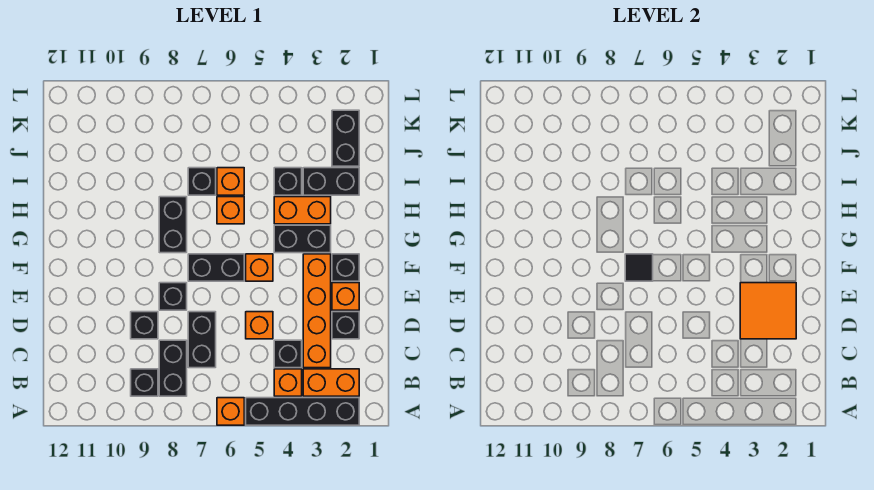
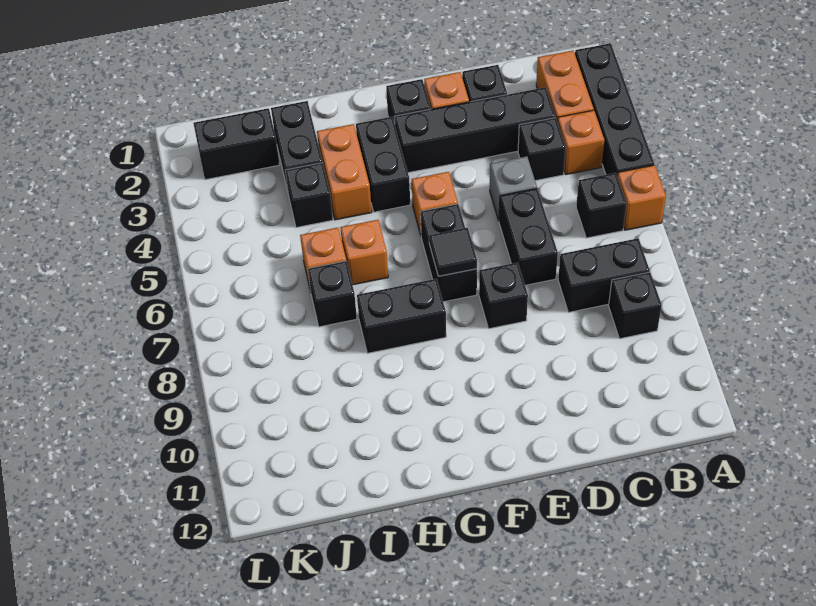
orange brick C3:F3 level 1 -> black brick C3:F3 level 1
black brick C7:D7 level 1 -> black brick D6:D7 level 1
orange tile D2:E3 level 2 -> none
orange brick D5 level 1 -> grey brick D5 level 1
black brick D9 level 1 -> black brick B6 level 1

